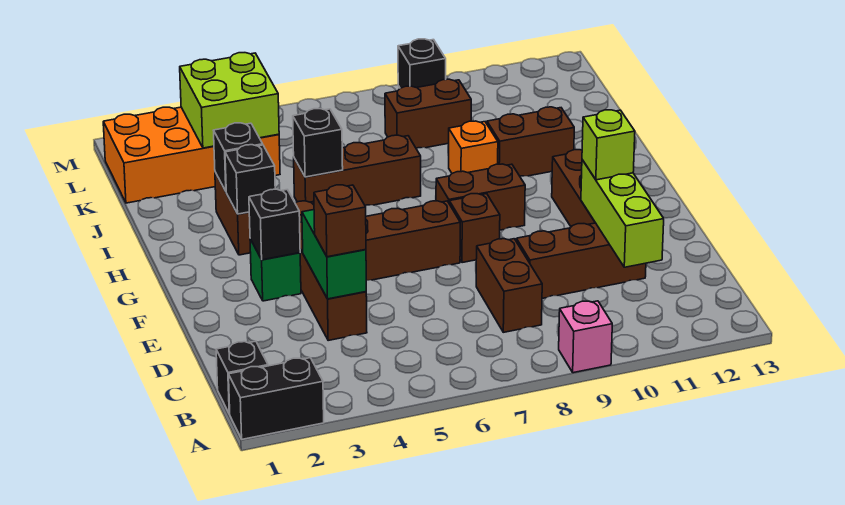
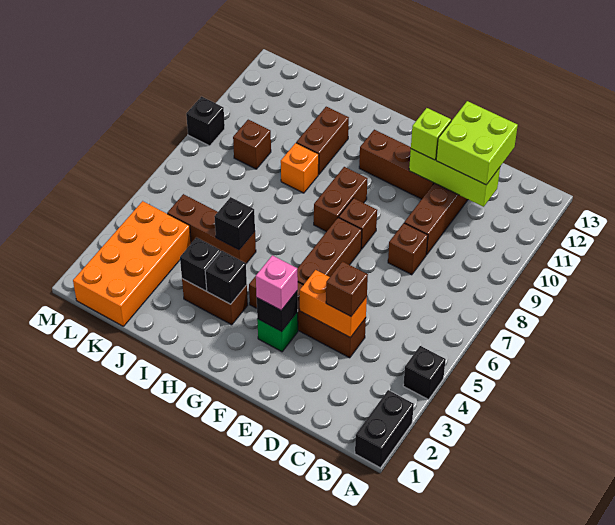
pink brick A9 level 1 -> pink brick F3 level 3
black brick B1 level 1 -> black brick A4 level 1
brown brick C8:D8 level 1 -> brown brick D8 level 1
green brick D4:E4 level 2 -> orange brick D4:E4 level 2
brown brick I5:I7 level 1 -> brown brick I5:K5 level 1
lime brick K3:L4 level 2 -> lime brick C11:D12 level 3
brown brick K8:K9 level 1 -> brown brick K9 level 1

